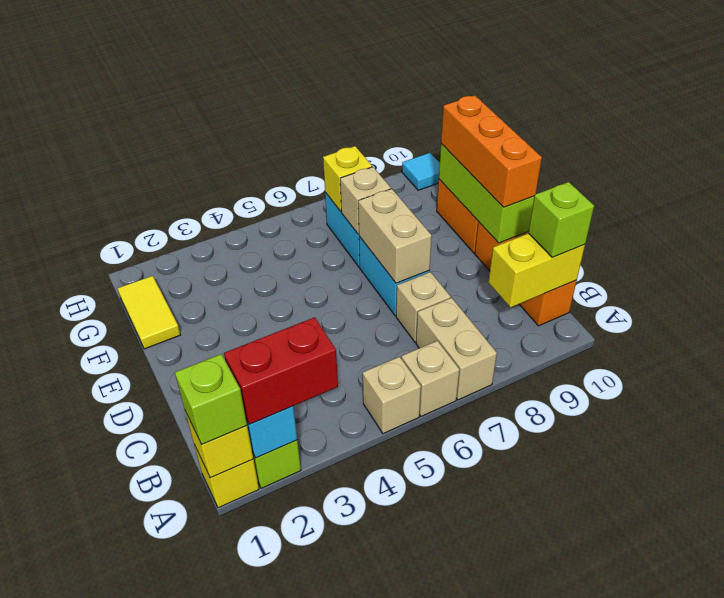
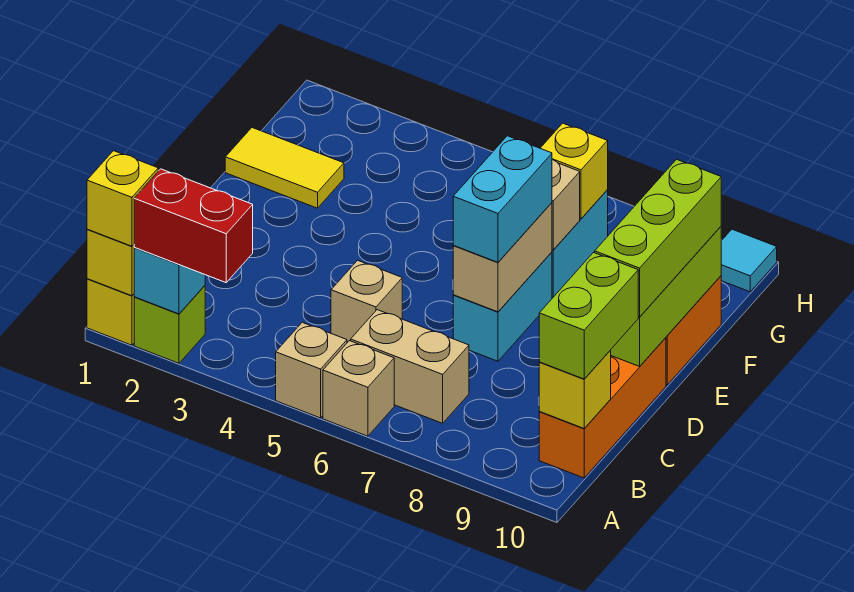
lime brick A1 level 3 -> yellow brick A1 level 3
tan brick A7:B7 level 1 -> tan brick B6:B7 level 1
yellow brick B9:B10 level 2 -> yellow brick B10 level 2
lime brick B10 level 3 -> lime brick B10:C10 level 3
tan brick C7 level 1 -> tan brick C5 level 1
none -> cyan brick D7:E7 level 3
orange brick D10:F10 level 3 -> lime brick D10:F10 level 3
yellow tile F1:G1 level 1 -> yellow tile F1:F2 level 1

